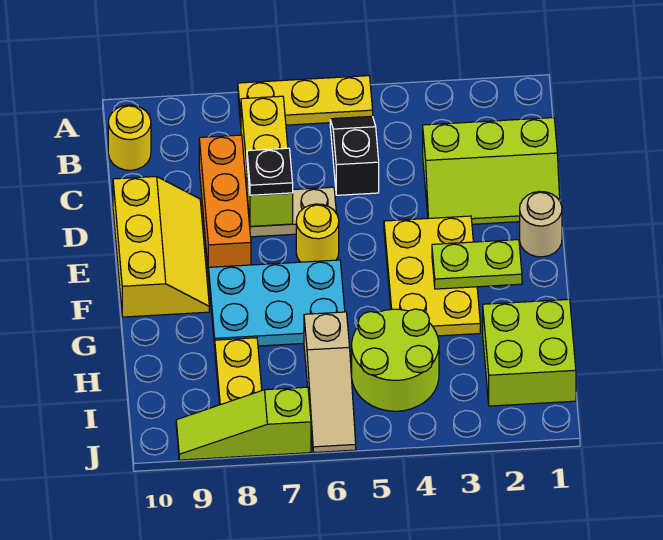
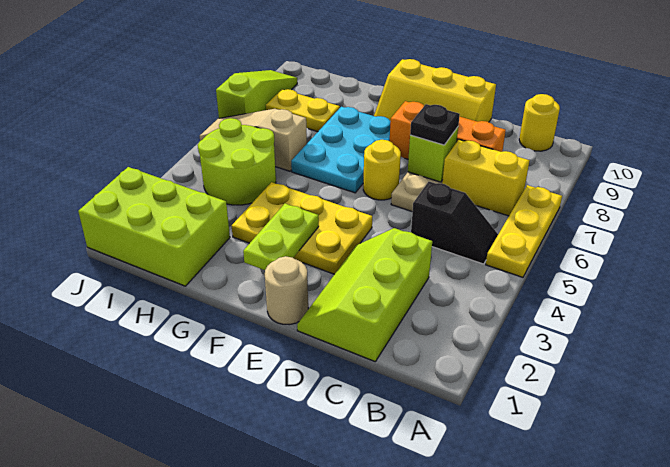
lime brick H1:I2 level 1 -> lime brick H1:J2 level 1

